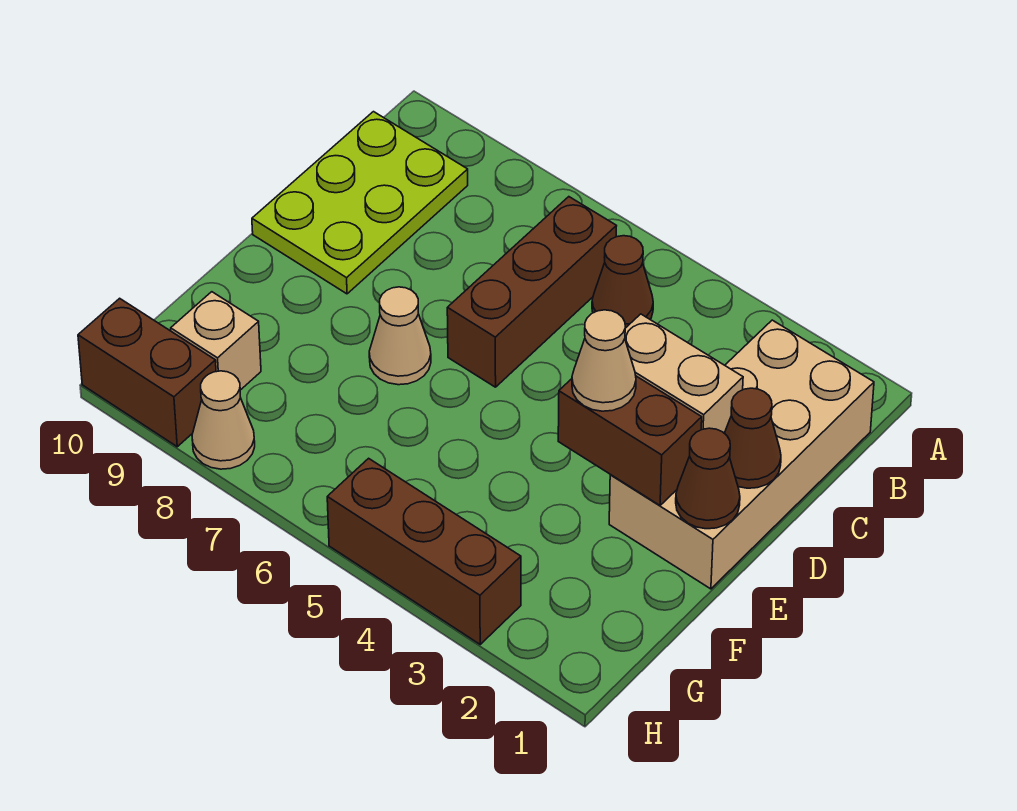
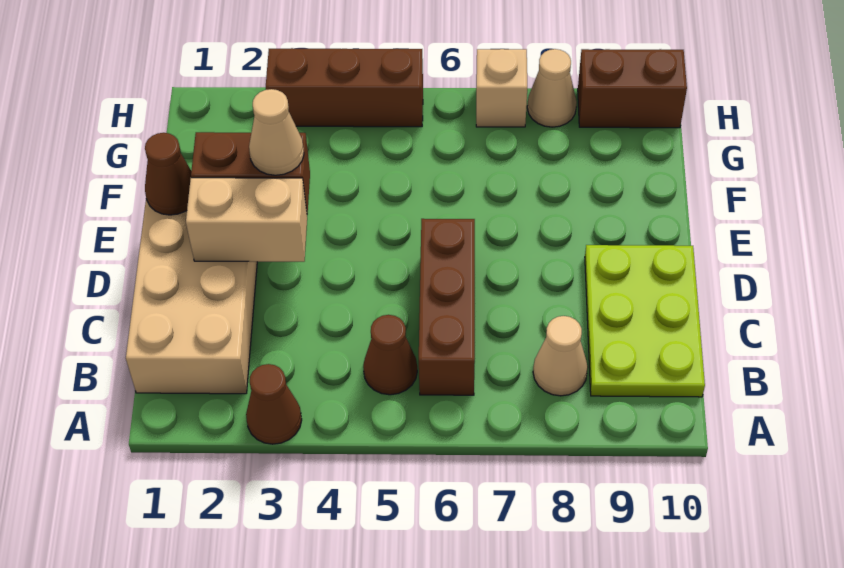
brown cone D1 level 2 -> brown cone A3 level 1
tan cone E7 level 1 -> tan cone B8 level 1
tan brick G9 level 1 -> tan brick H7 level 1

